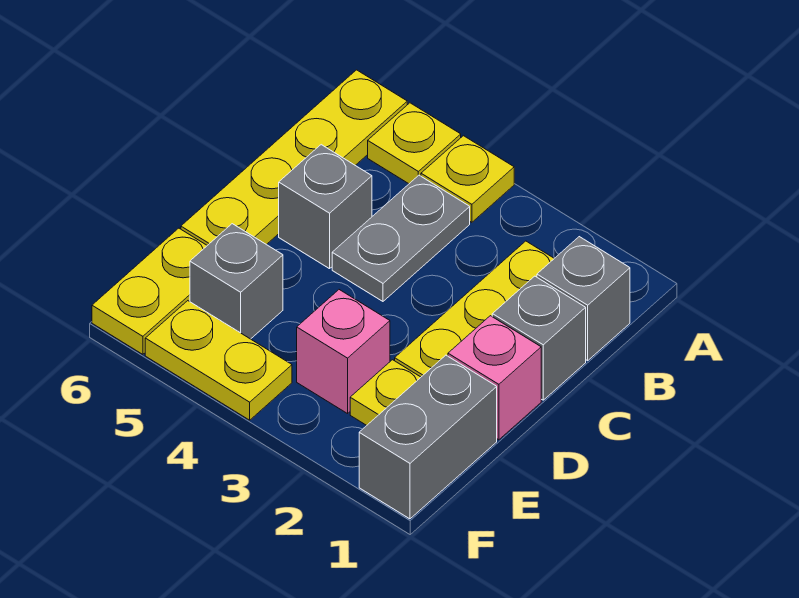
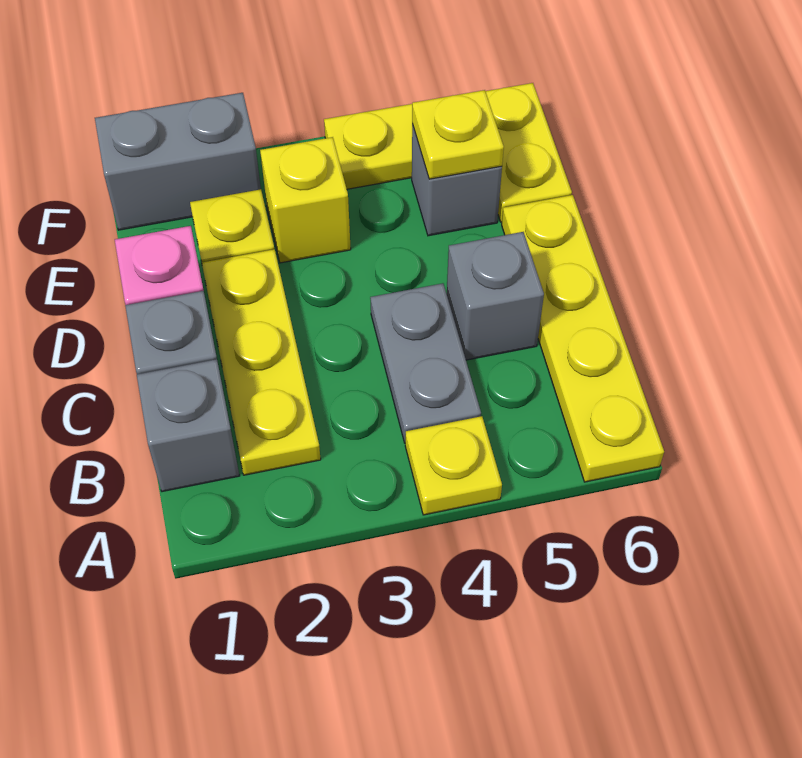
yellow plate A5 level 1 -> yellow plate E5 level 2
grey brick E1:F1 level 1 -> grey brick F1:F2 level 1
pink brick E3 level 1 -> yellow brick E3 level 1

